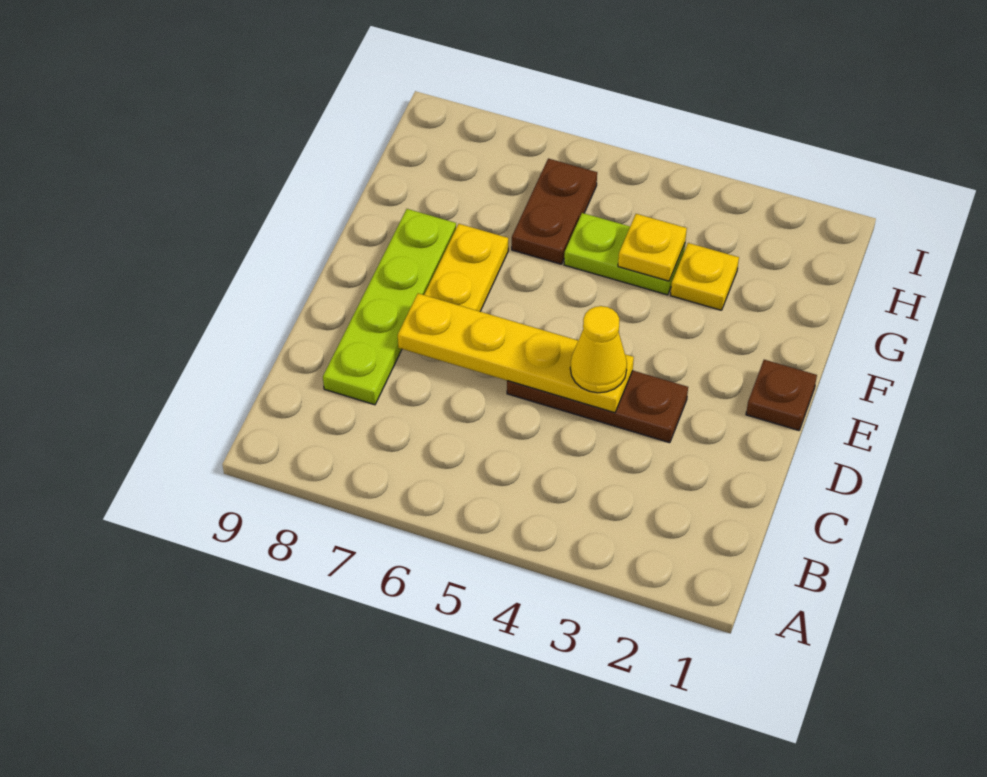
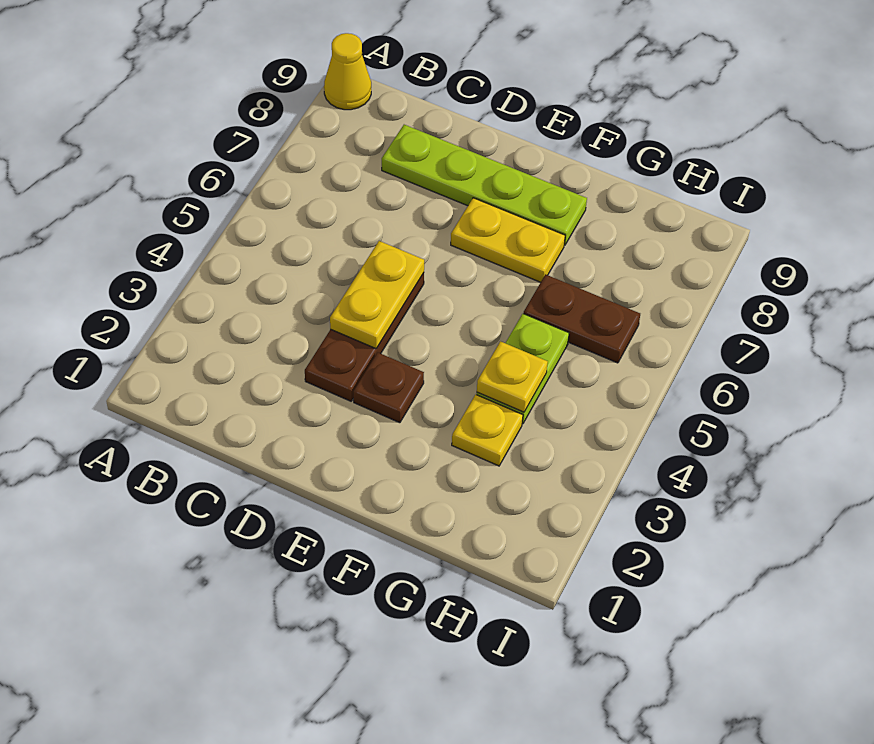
yellow plate D4:D7 level 2 -> yellow plate D4:D5 level 2
yellow cone D4 level 3 -> yellow cone A9 level 1
brown plate E1 level 1 -> brown plate E3 level 1

